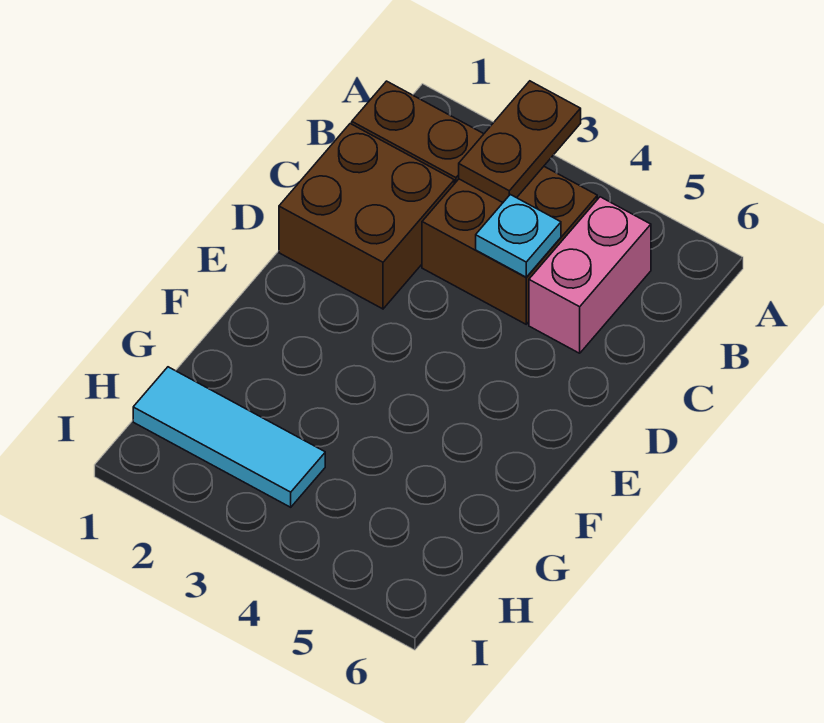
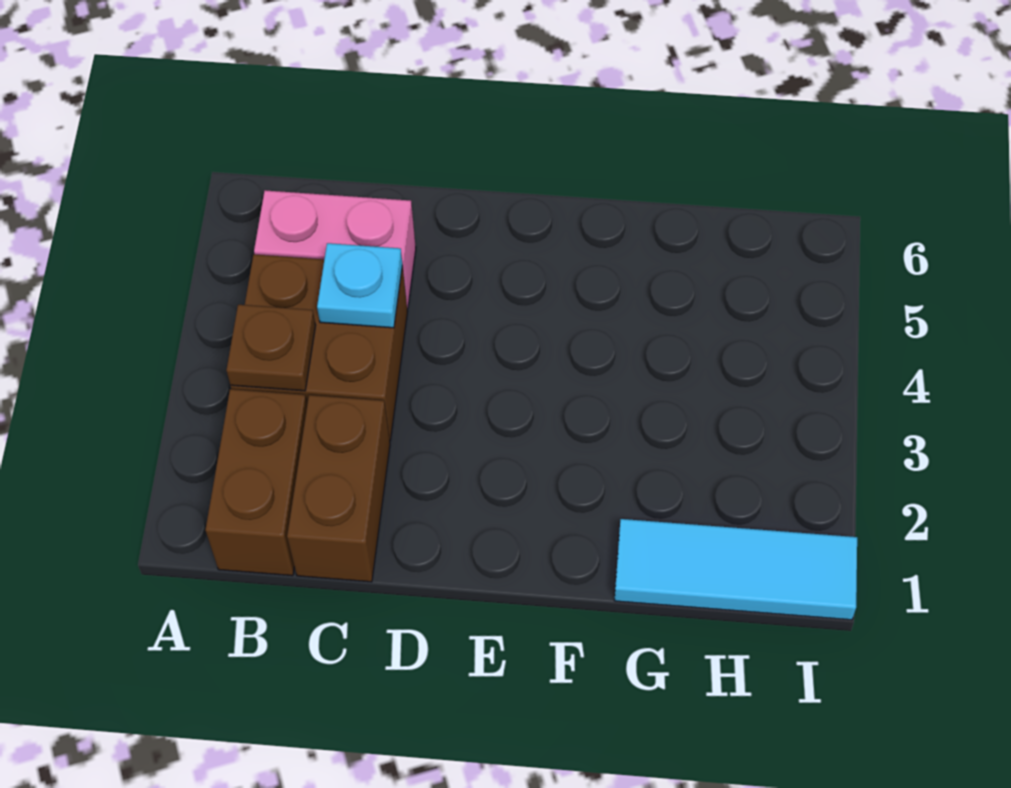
brown plate A3:B3 level 2 -> brown plate B3 level 2
brown brick C1:D2 level 1 -> brown brick C1:C2 level 1
cyan tile H1:H3 level 1 -> cyan tile G1:I1 level 1

